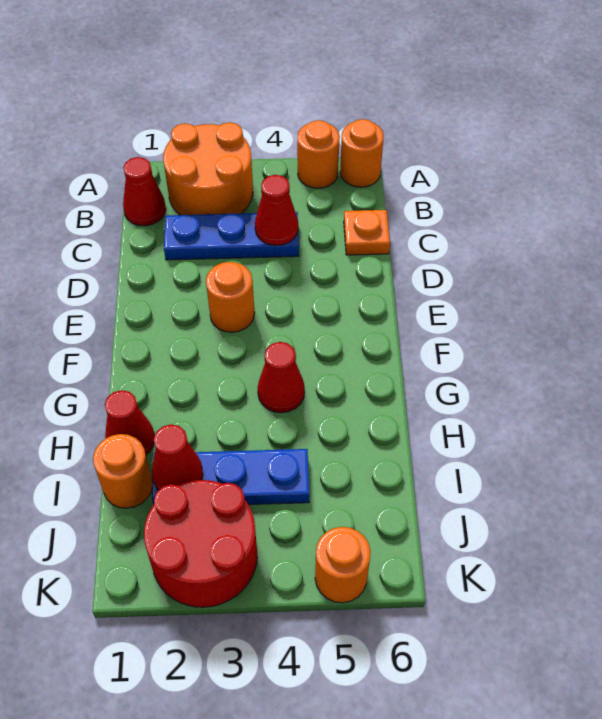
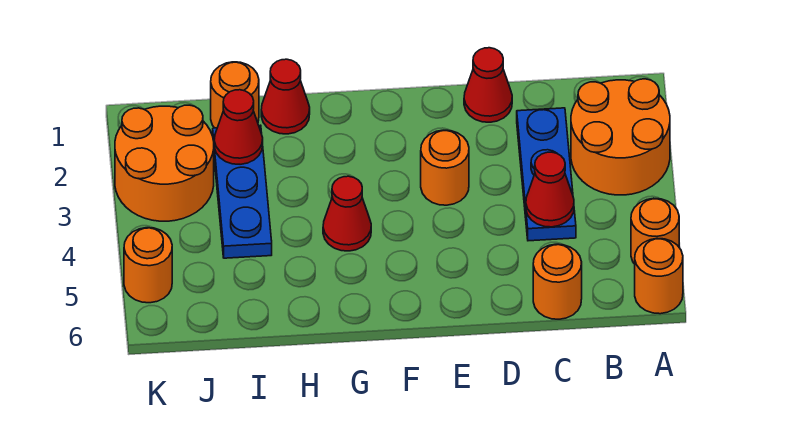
red cone B1 level 1 -> red cone D1 level 1
orange plate C6 level 1 -> orange round brick C6 level 1
red round brick J2:K3 level 1 -> orange round brick J2:K3 level 1

